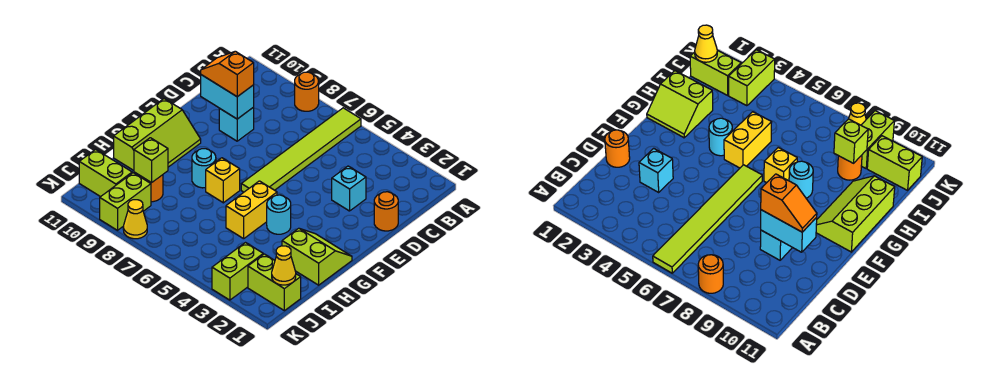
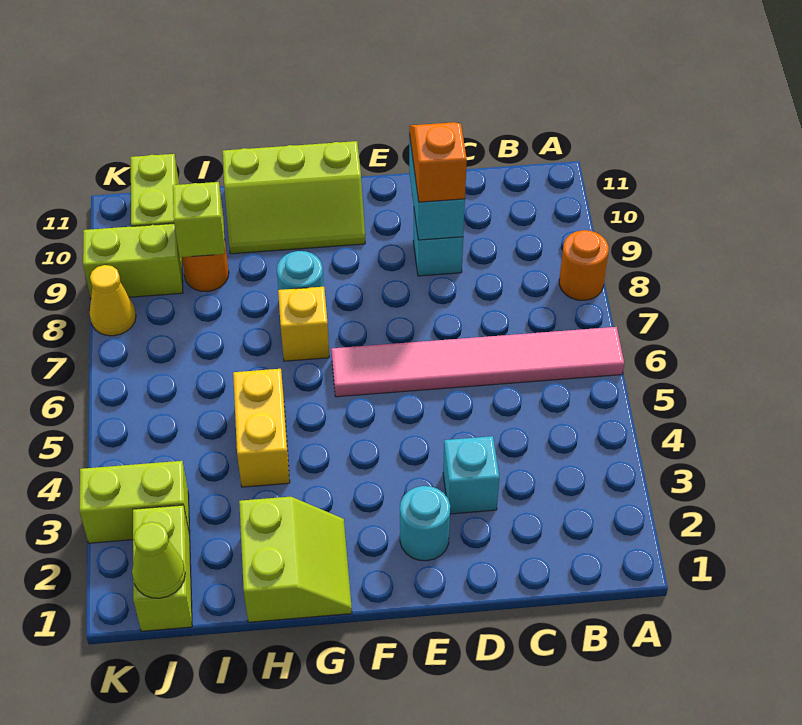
lime tile A6:F6 level 1 -> pink tile A6:F6 level 1
orange round brick D1 level 1 -> none
cyan round brick G4 level 1 -> cyan round brick E2 level 1
yellow brick G5:H5 level 1 -> yellow brick H4:H5 level 1
yellow cone J1 level 2 -> lime cone J1 level 2

